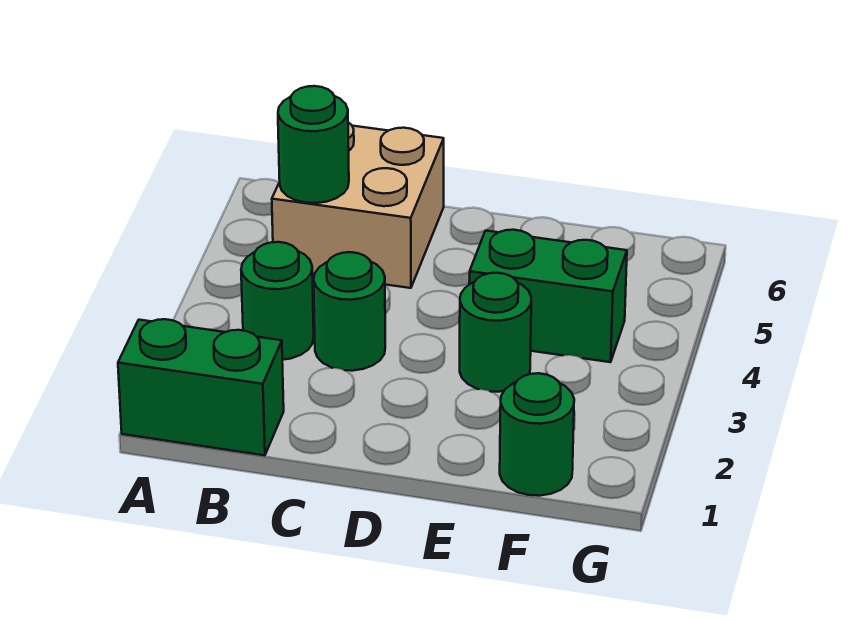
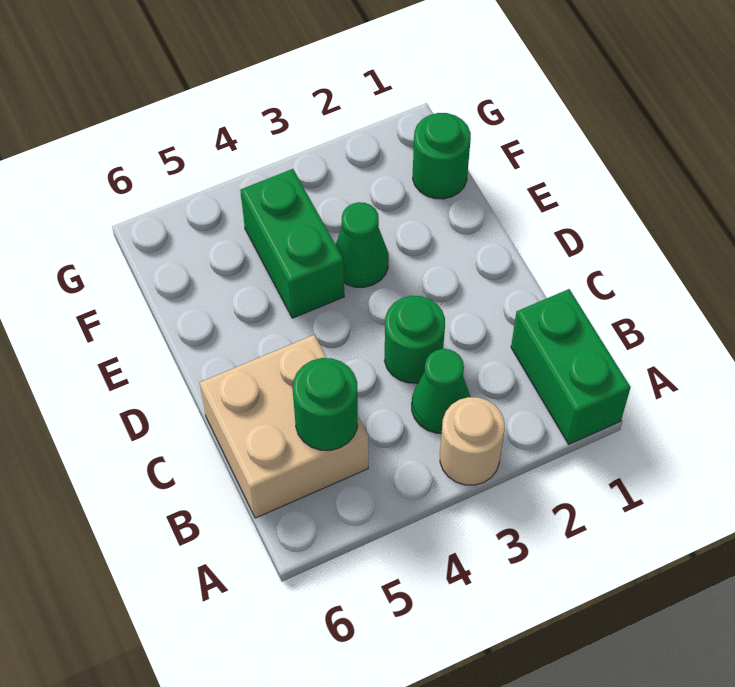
none -> tan round brick A3 level 1
green round brick B3 level 1 -> green cone B3 level 1
green round brick E3 level 1 -> green cone E3 level 1

